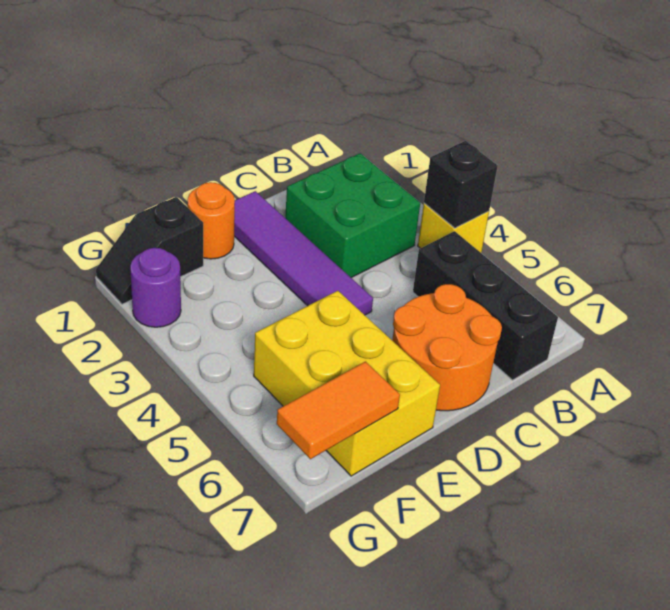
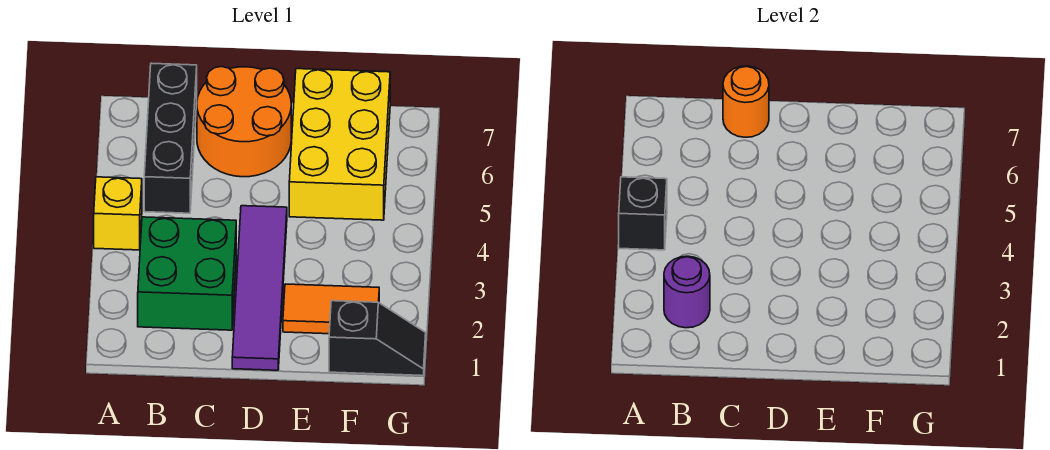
orange round brick E1 level 1 -> orange round brick C7 level 2
orange tile F7:G7 level 2 -> orange tile E2:F2 level 1
purple round brick G2 level 1 -> purple round brick B2 level 2

